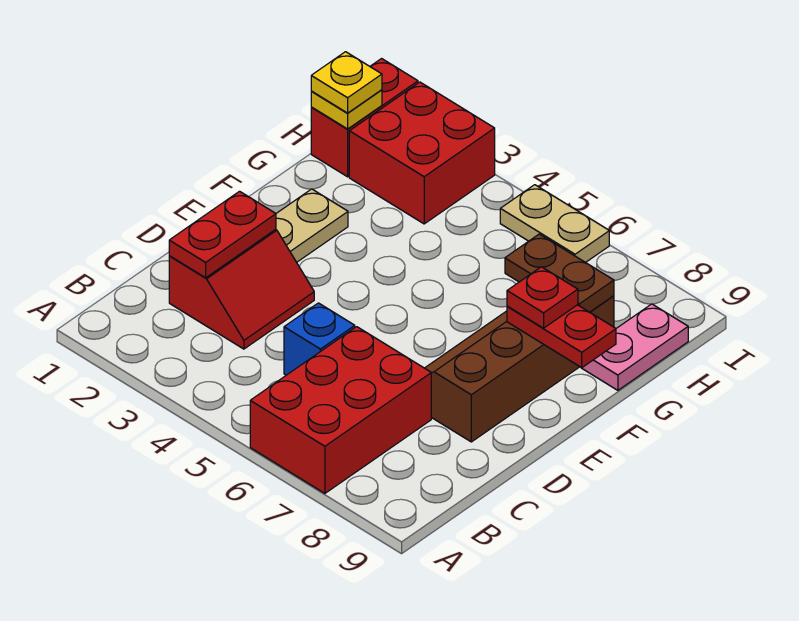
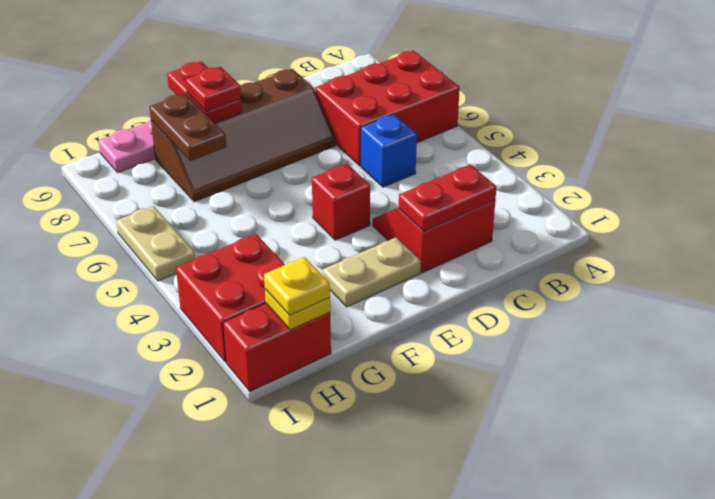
none -> red brick E4 level 1

